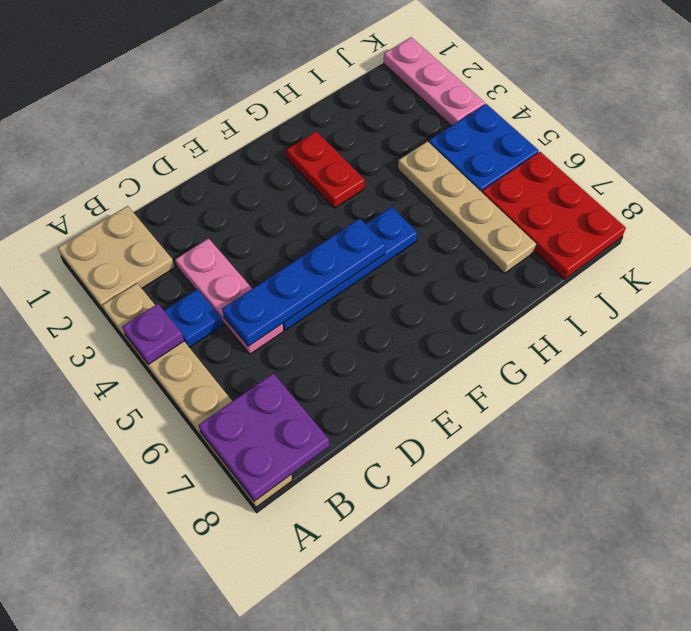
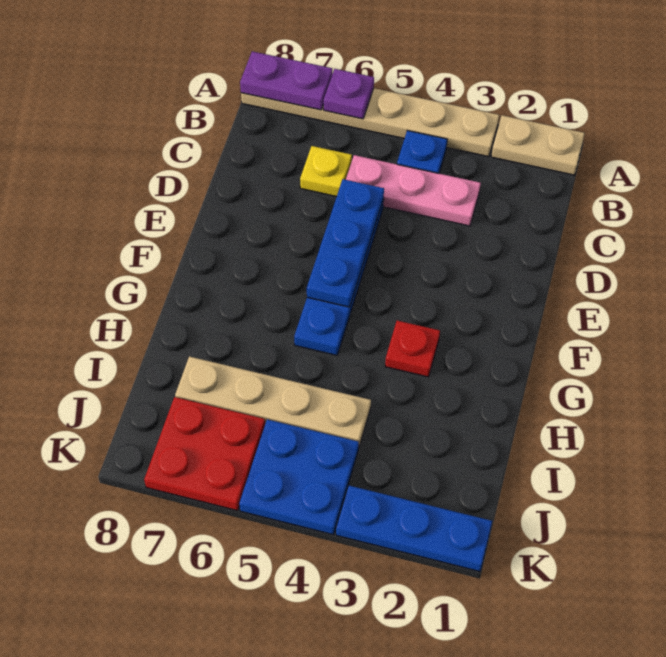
tan plate A1:B2 level 1 -> tan plate A1:A2 level 1
purple plate A4 level 2 -> purple plate A6 level 2
purple plate A7:B8 level 2 -> purple plate A7:A8 level 2
blue plate C5:F5 level 2 -> blue plate D5:F5 level 2
none -> yellow plate C6 level 1
red plate G2:G3 level 1 -> red plate G3 level 1
red plate J6:K8 level 1 -> red plate J6:K7 level 1
pink plate K1:K3 level 1 -> blue plate K1:K3 level 1

